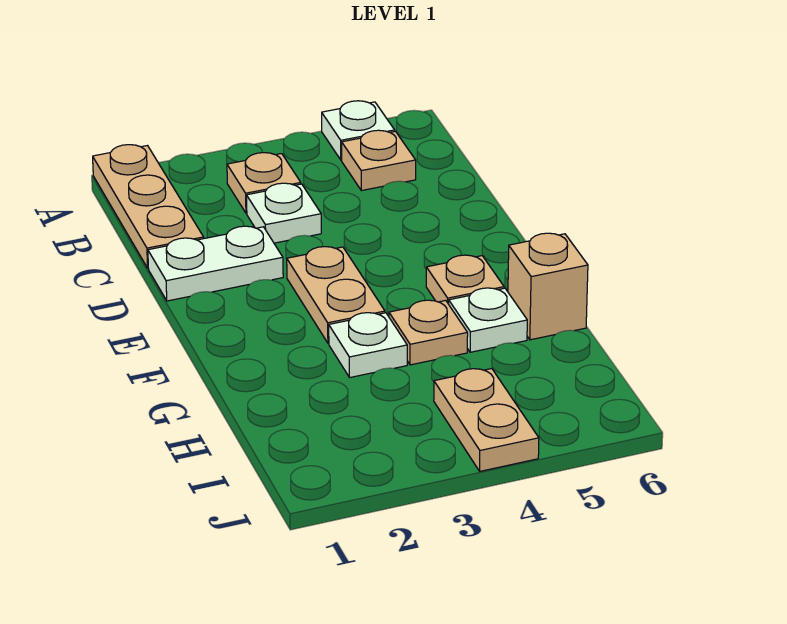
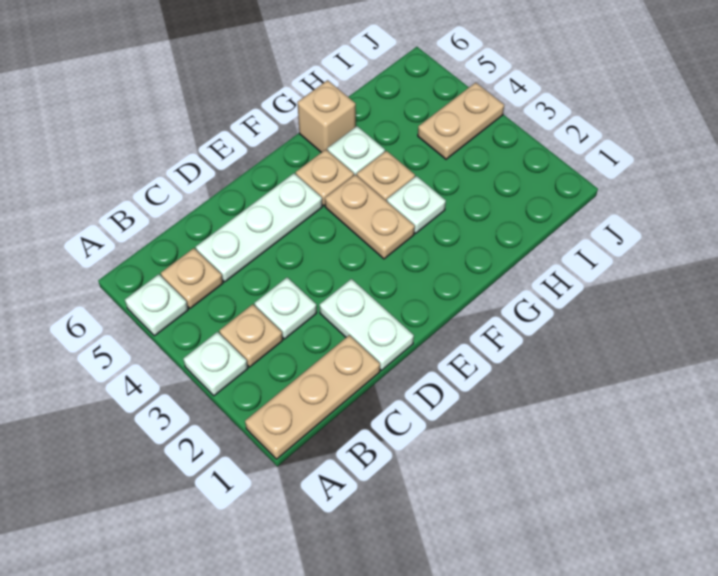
none -> white plate A3 level 1
none -> white plate C5:E5 level 1
tan plate E3:F3 level 1 -> tan plate F3:F4 level 1

